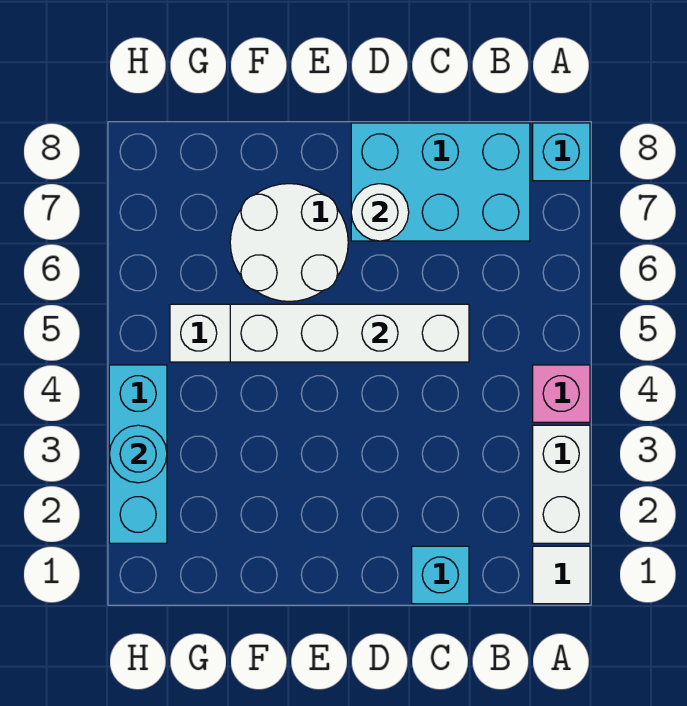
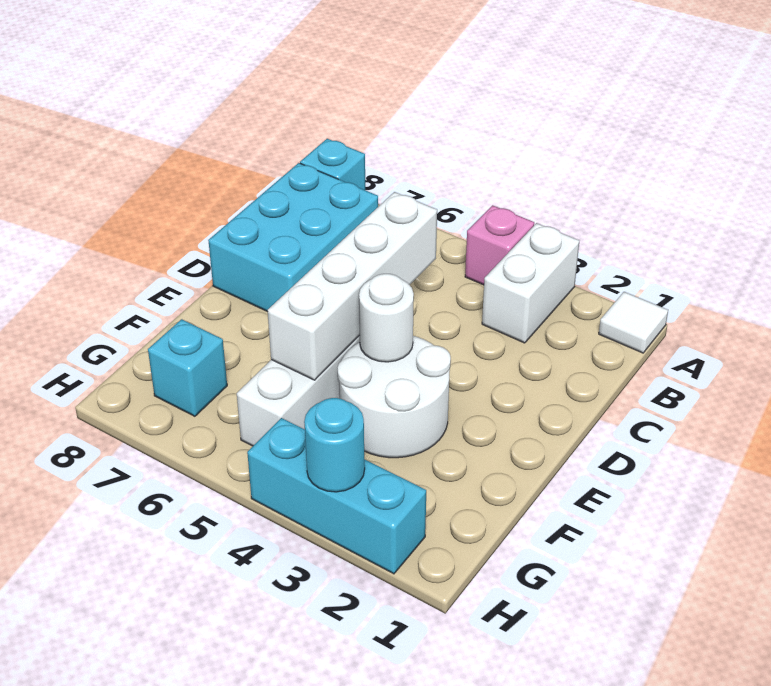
white brick A2:A3 level 1 -> white brick A3:B3 level 1
cyan brick C1 level 1 -> cyan brick G7 level 1
white round brick D7 level 2 -> white round brick E4 level 2
white round brick E6:F7 level 1 -> white round brick E3:F4 level 1

